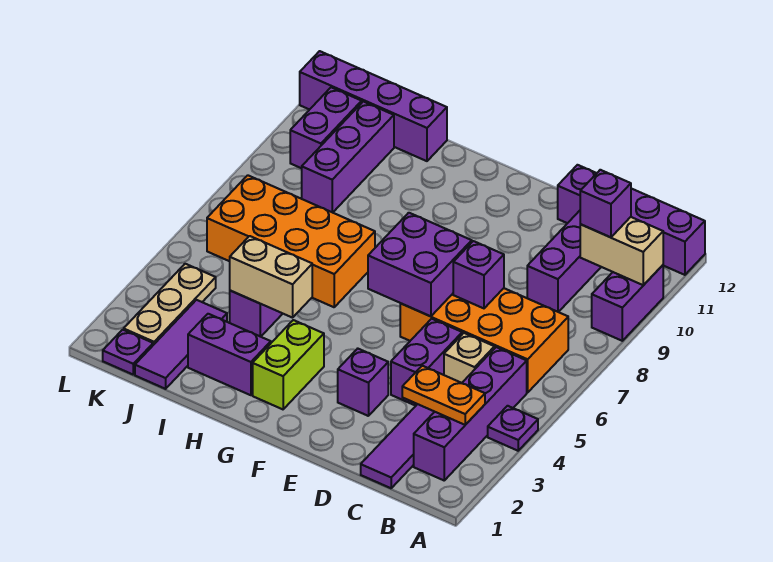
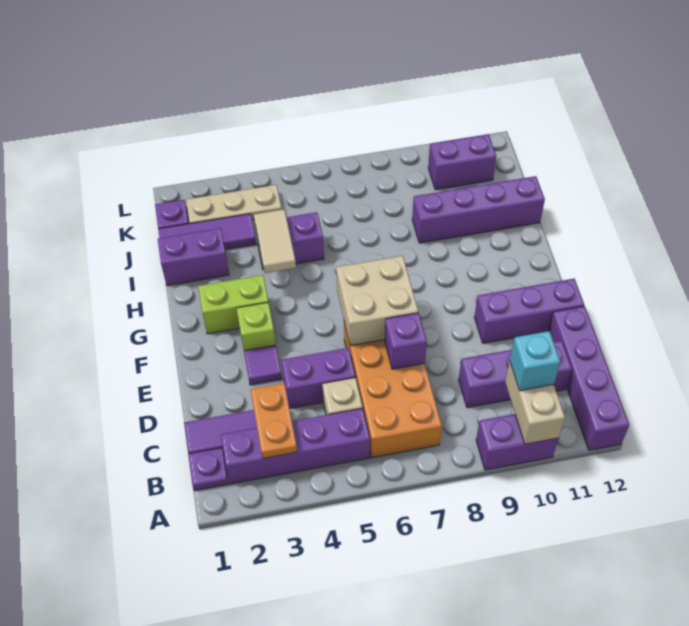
purple plate A4 level 1 -> purple plate B1 level 1
purple brick B10 level 3 -> cyan brick B10 level 3
purple brick E3 level 1 -> purple tile E3 level 1
purple brick E6:F7 level 2 -> tan brick E6:F7 level 2
none -> lime brick F3 level 1
purple brick H2:I2 level 1 -> purple brick I1:I2 level 1
tan brick H4:I4 level 2 -> tan tile H4:I4 level 2
orange brick H6:K7 level 1 -> none
purple brick I12:L12 level 1 -> purple brick I9:I12 level 1
purple brick J9:J11 level 1 -> purple brick E10:E12 level 1

